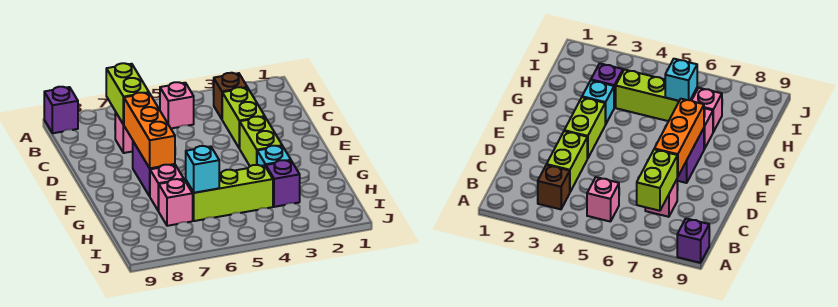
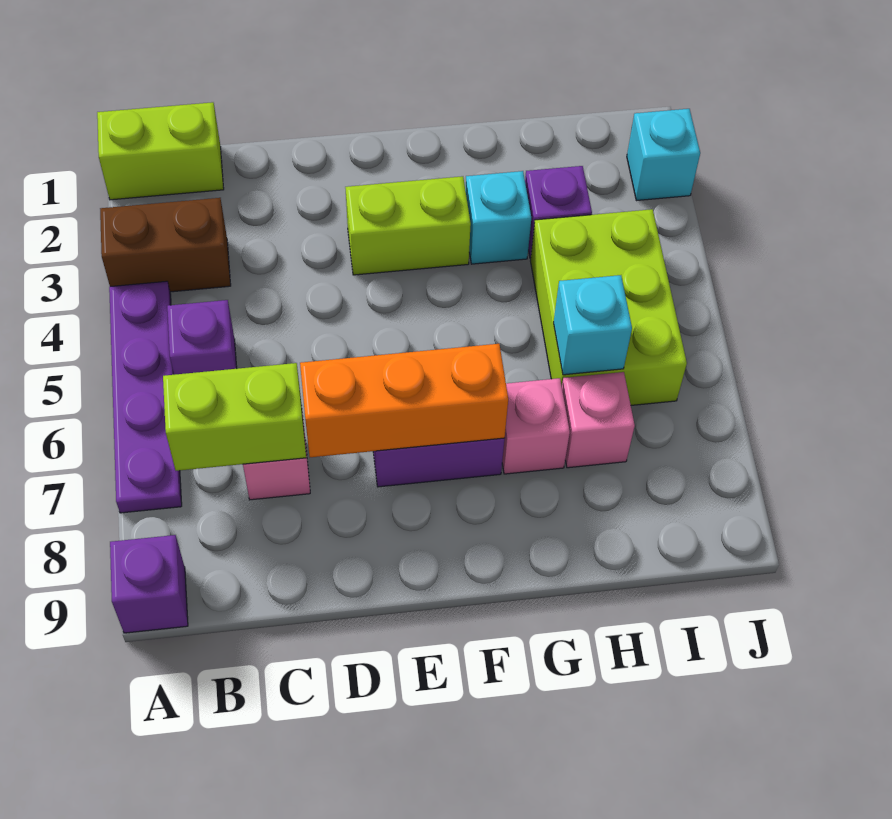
none -> purple plate A4:A7 level 1
brown brick B3 level 1 -> brown brick A3:B3 level 1
pink brick B5 level 1 -> purple brick B5 level 1
lime brick C3:D3 level 1 -> lime brick A1:B1 level 1
lime brick H4:H6 level 1 -> lime brick H4:I6 level 1
none -> cyan brick J2 level 1

